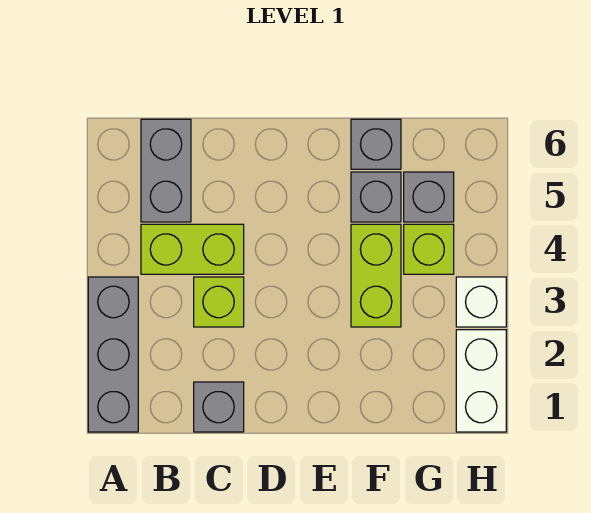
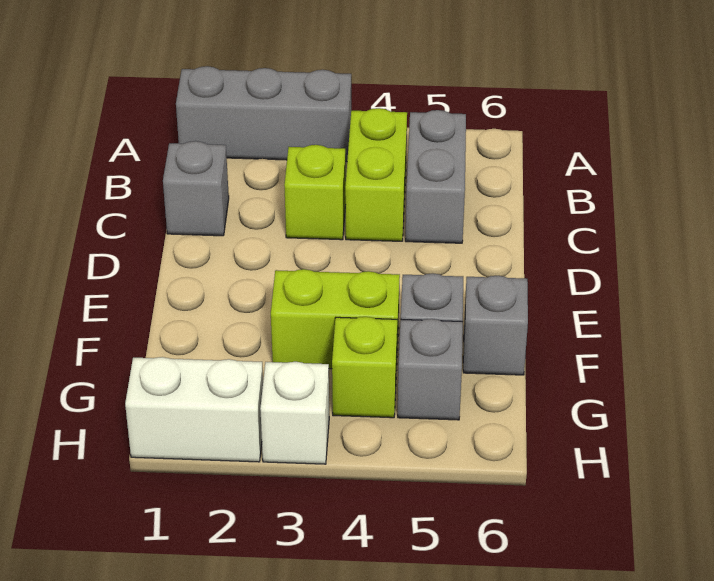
grey brick B5:B6 level 1 -> grey brick B5:C5 level 1

